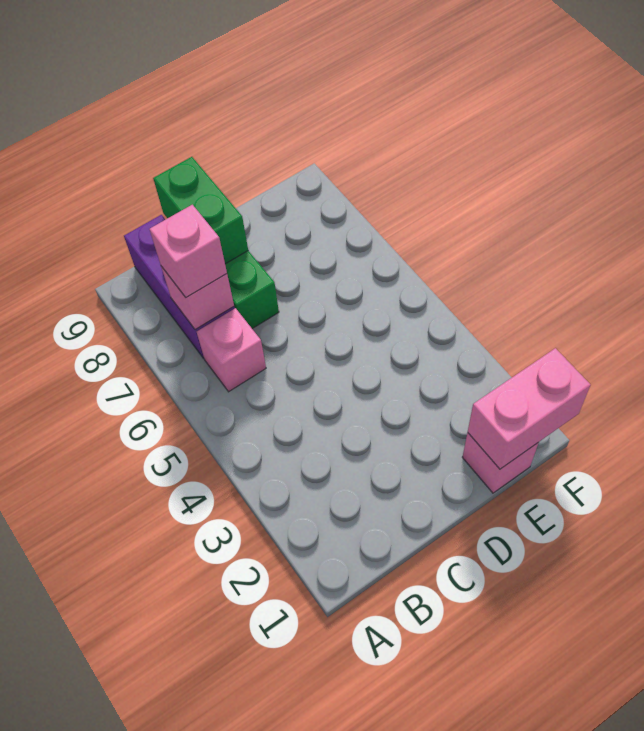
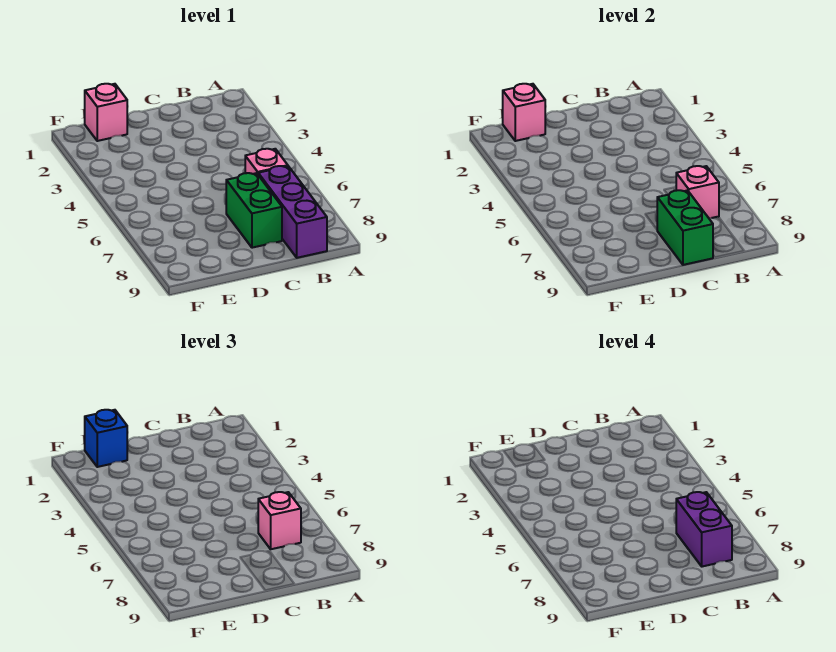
none -> purple brick B7:B8 level 4
pink brick E1:F1 level 2 -> pink brick E1 level 2
none -> blue brick E1 level 3

